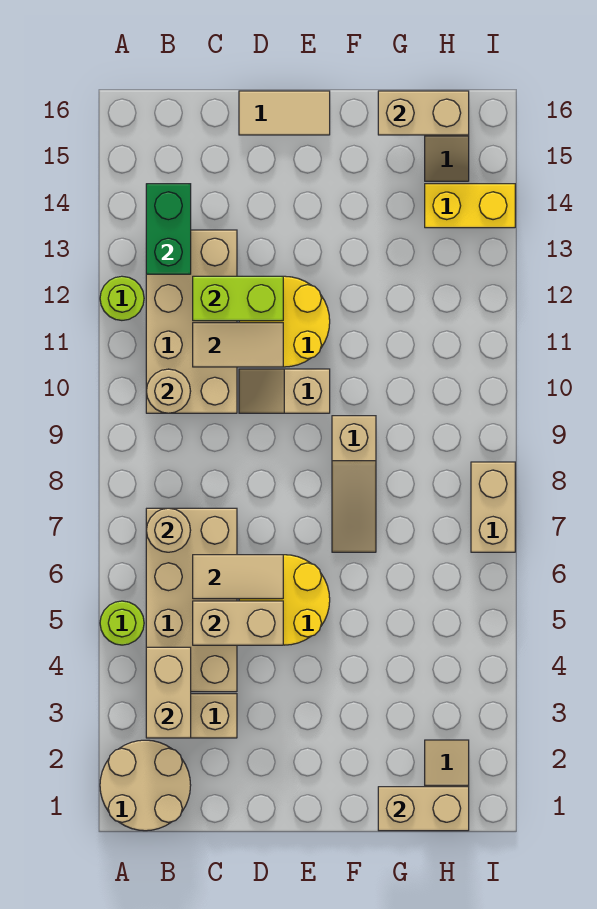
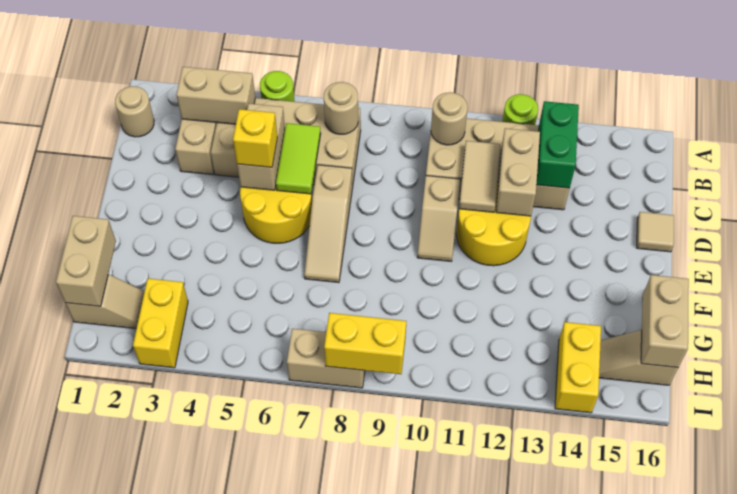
tan round brick A1:B2 level 1 -> tan round brick B1 level 1
green brick B13:B14 level 2 -> green brick B13:C13 level 2
tan tile C6:D6 level 2 -> lime tile C6:D6 level 2
lime brick C12:D12 level 2 -> tan brick C12:D12 level 2
none -> yellow brick D5 level 3
tan slope D10:E10 level 1 top E -> tan slope D10:E10 level 1 top D
tan tile D16:E16 level 1 -> tan tile D16 level 1
tan slope F7:F9 level 1 top 9 -> tan slope D7:F7 level 1 top D
none -> yellow brick H3:I3 level 1
none -> yellow brick I8:I9 level 2

